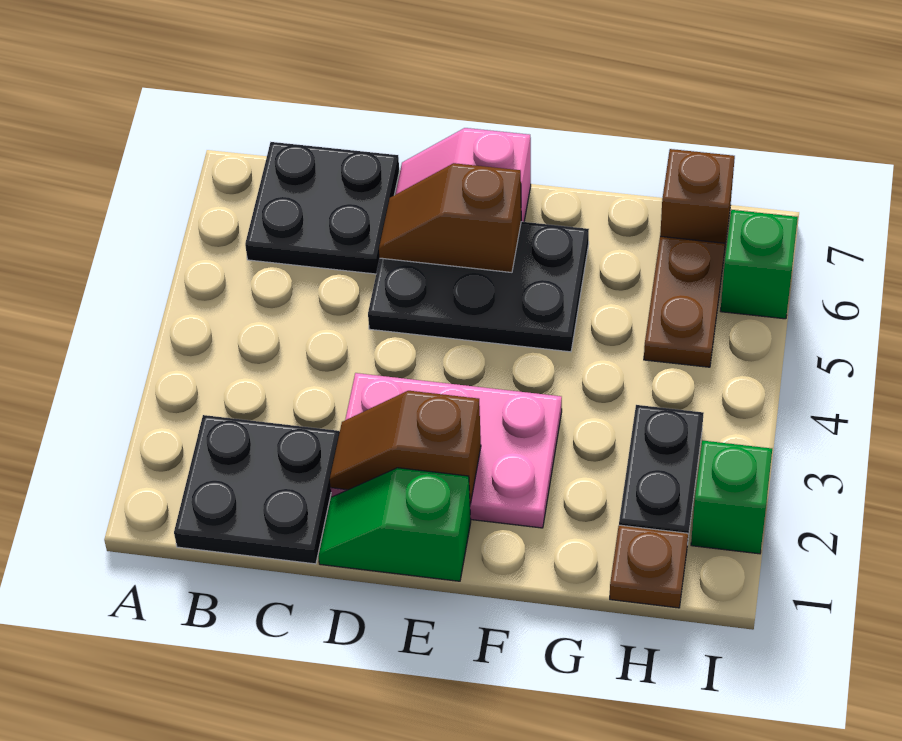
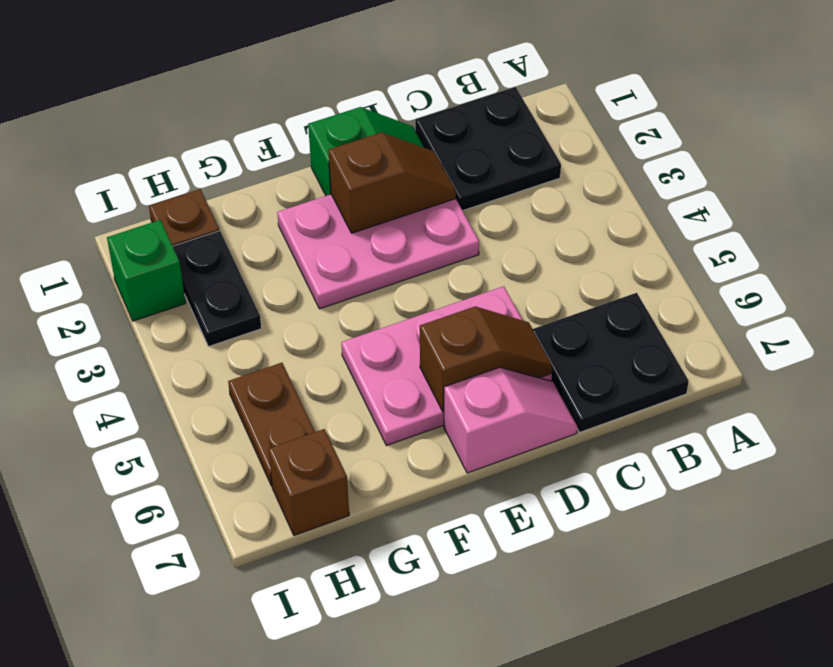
black plate D5:F6 level 1 -> pink plate D5:F6 level 1
green brick I6 level 1 -> none

